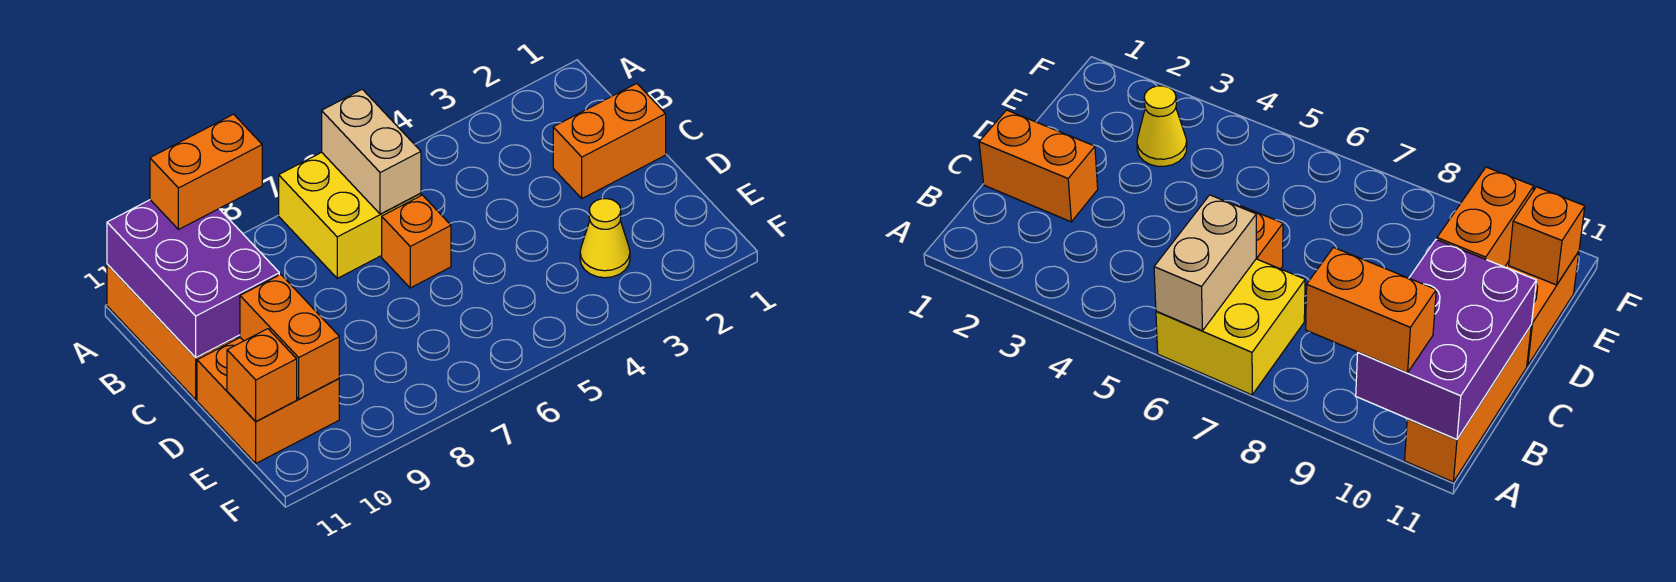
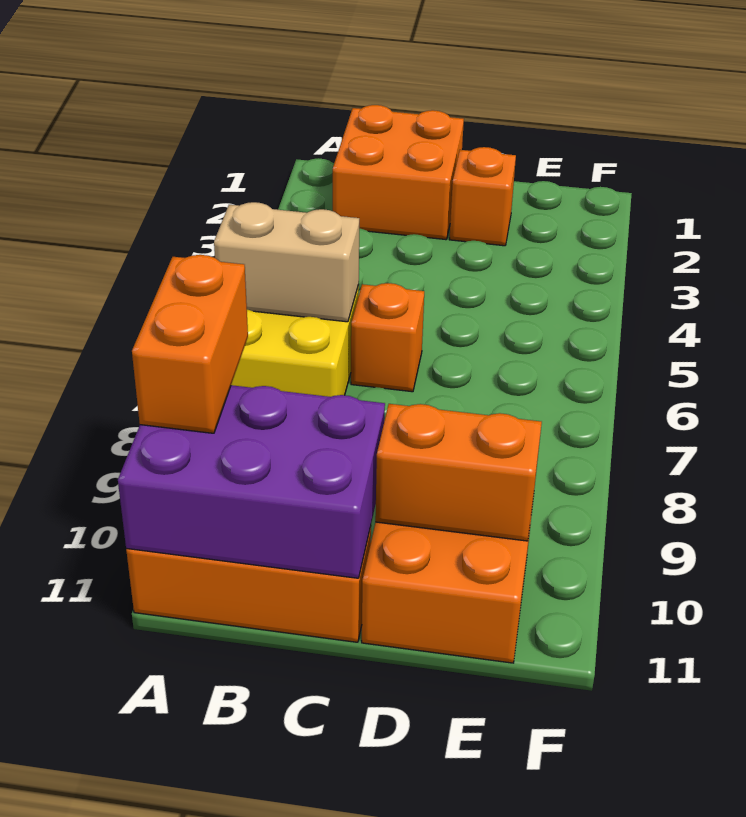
orange brick C1:C2 level 1 -> orange brick B1:C2 level 1
yellow cone E3 level 1 -> none
orange brick E11 level 2 -> orange brick D2 level 1

